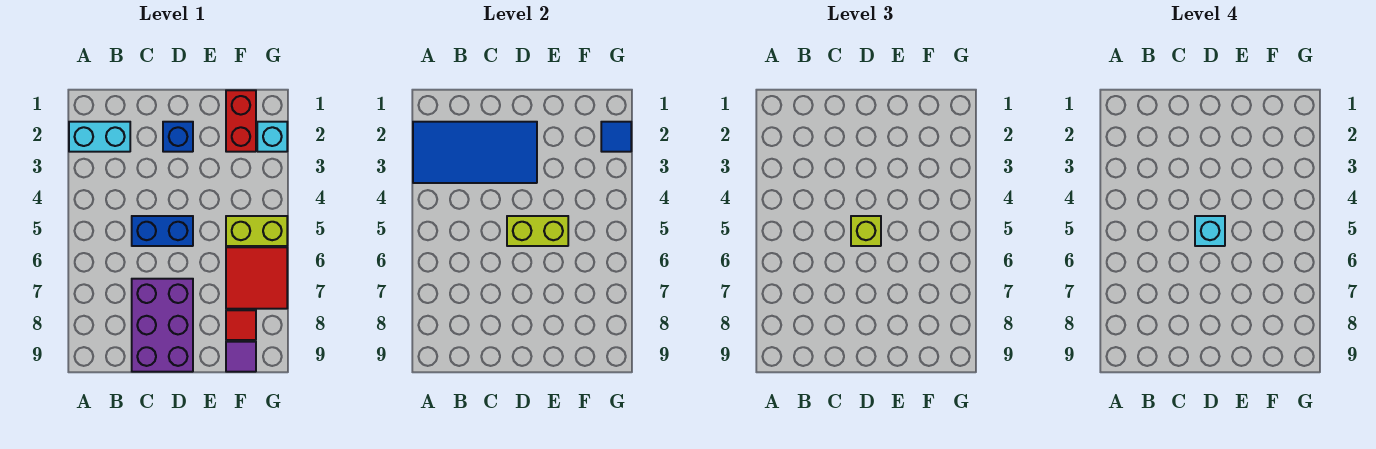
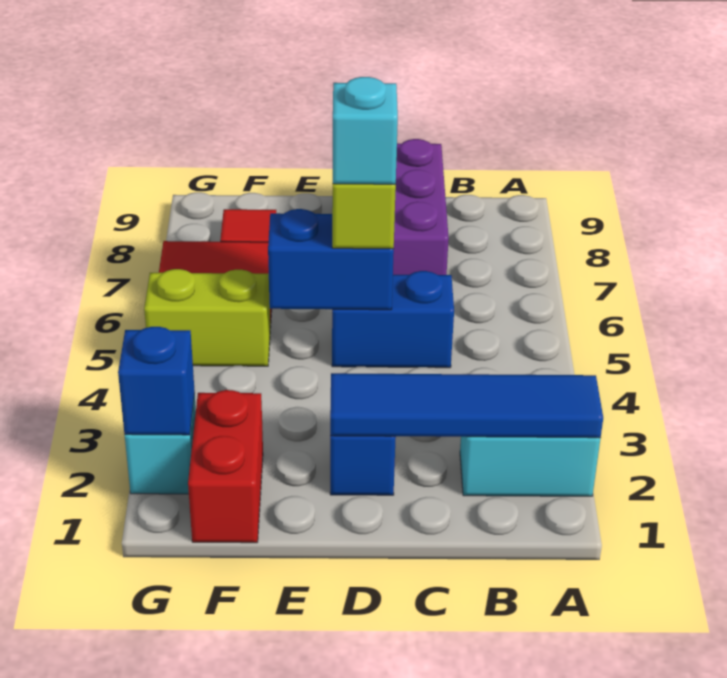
blue tile A2:D3 level 2 -> blue tile A2:D2 level 2
lime brick D5:E5 level 2 -> blue brick D5:E5 level 2
purple tile F9 level 1 -> none
blue tile G2 level 2 -> blue brick G2 level 2

